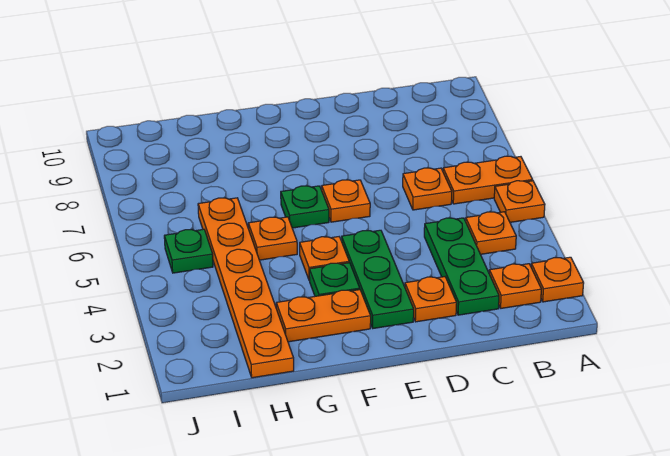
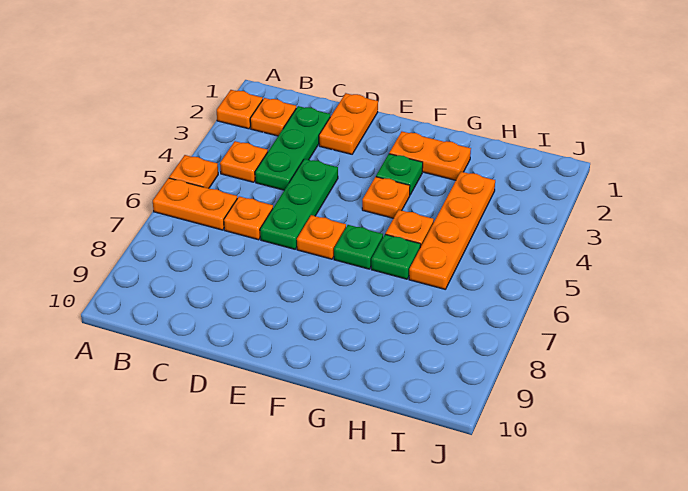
orange plate D2 level 1 -> orange plate D1:D2 level 1
green plate E2:E4 level 1 -> green plate D4:D6 level 1
orange plate H1:H6 level 1 -> orange plate H3:H6 level 1
green plate I5 level 1 -> green plate G6 level 1

